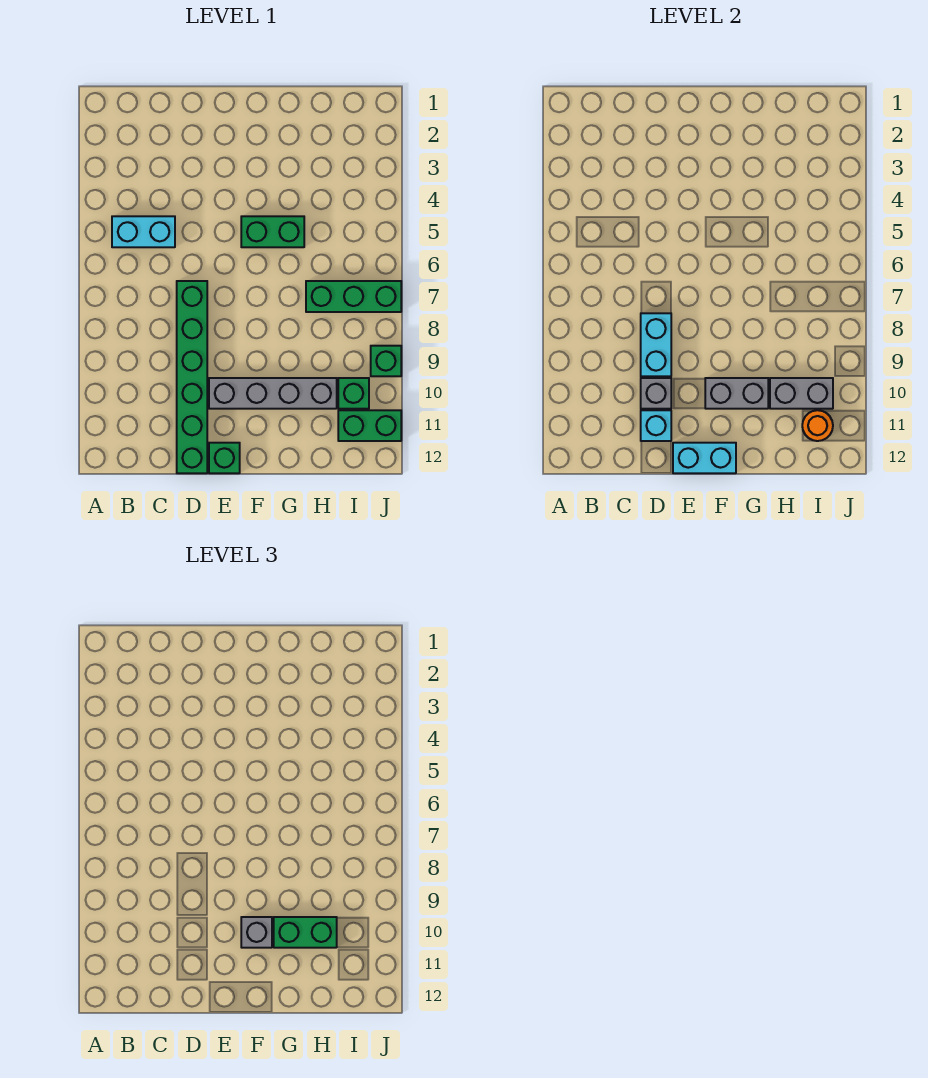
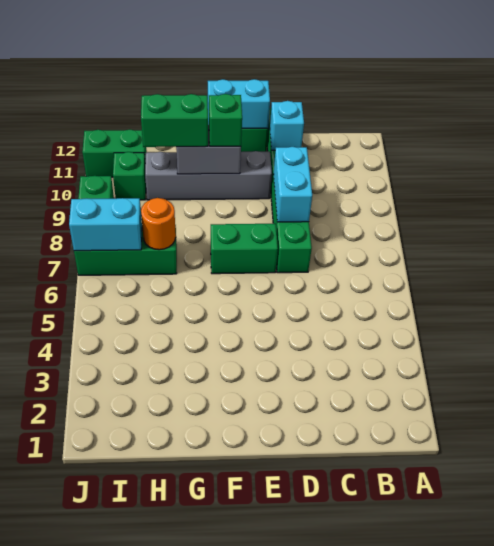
cyan brick B5:C5 level 1 -> cyan brick I7:J7 level 2
grey brick D10 level 2 -> none
green brick F5:G5 level 1 -> green brick E7:F7 level 1
grey brick F10 level 3 -> green brick F10 level 3
grey brick H10:I10 level 2 -> none
orange round brick I11 level 2 -> orange round brick H7 level 2

